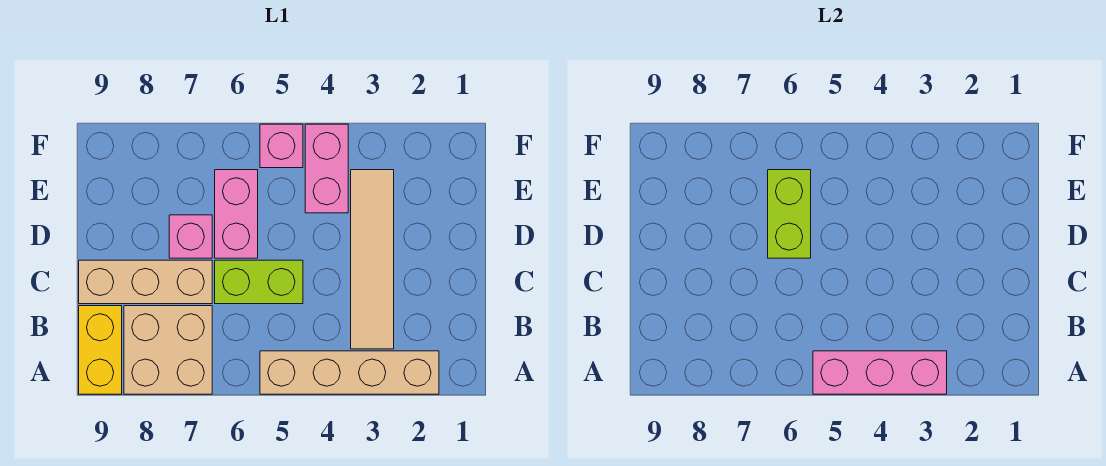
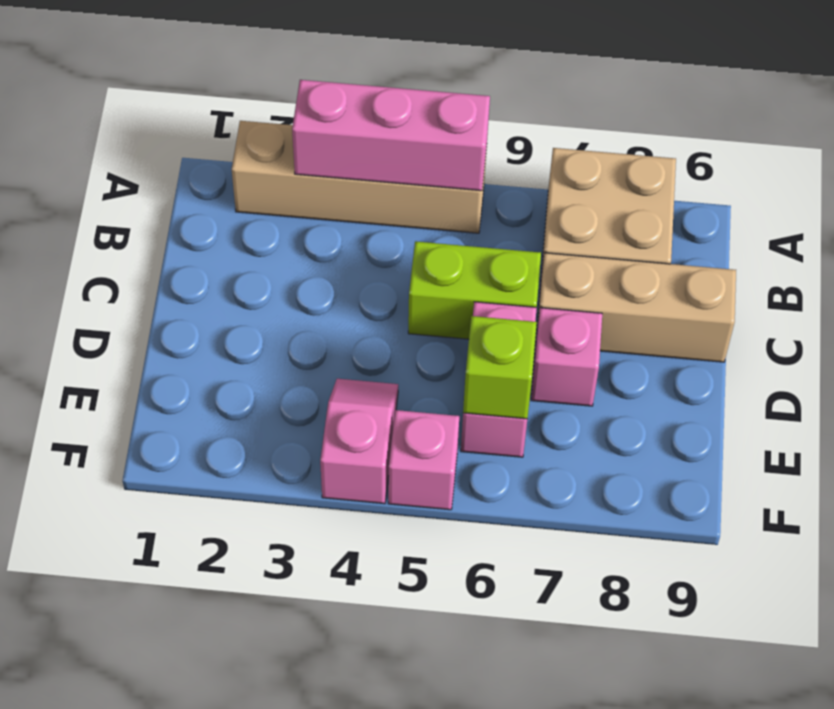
yellow brick A9:B9 level 1 -> none
tan tile B3:E3 level 1 -> none
lime brick D6:E6 level 2 -> lime brick E6 level 2
pink brick E4:F4 level 1 -> pink slope E4:F4 level 1 top F

